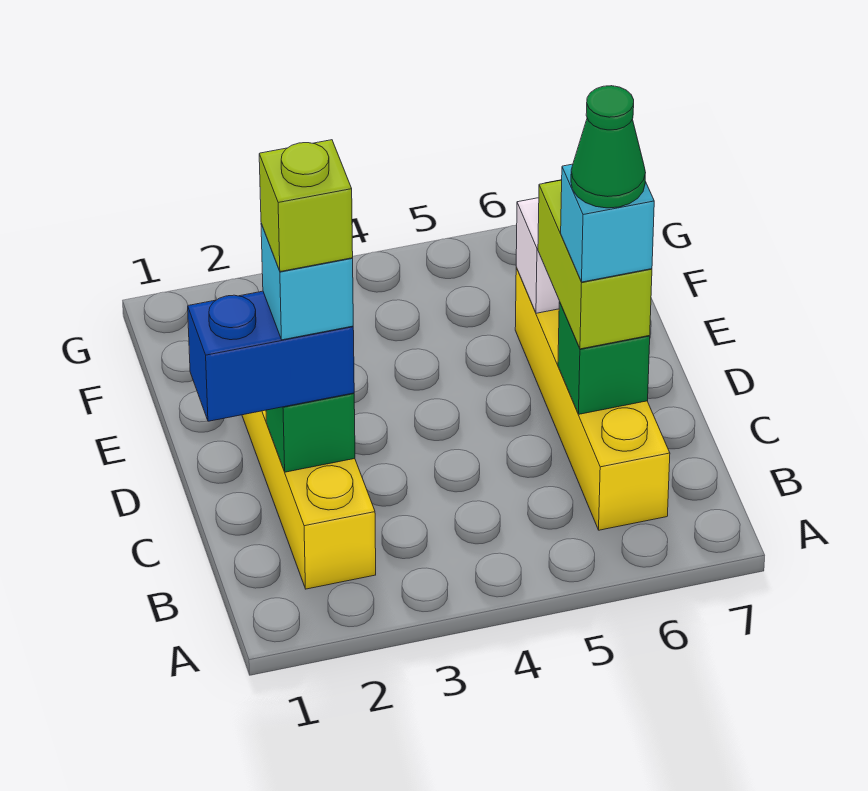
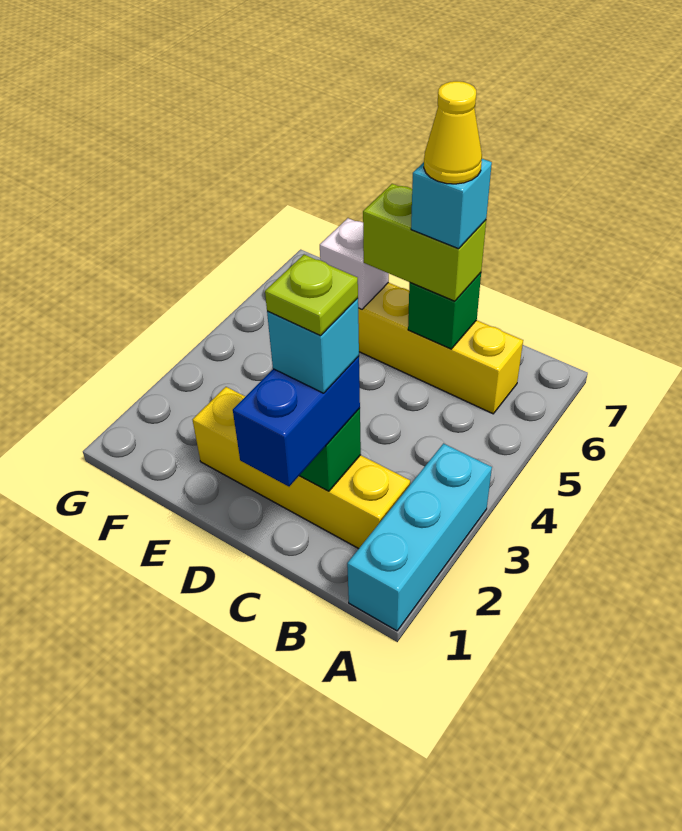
none -> cyan brick A1:A3 level 1
lime brick C2 level 5 -> lime plate C2 level 5
green cone C6 level 5 -> yellow cone C6 level 5

